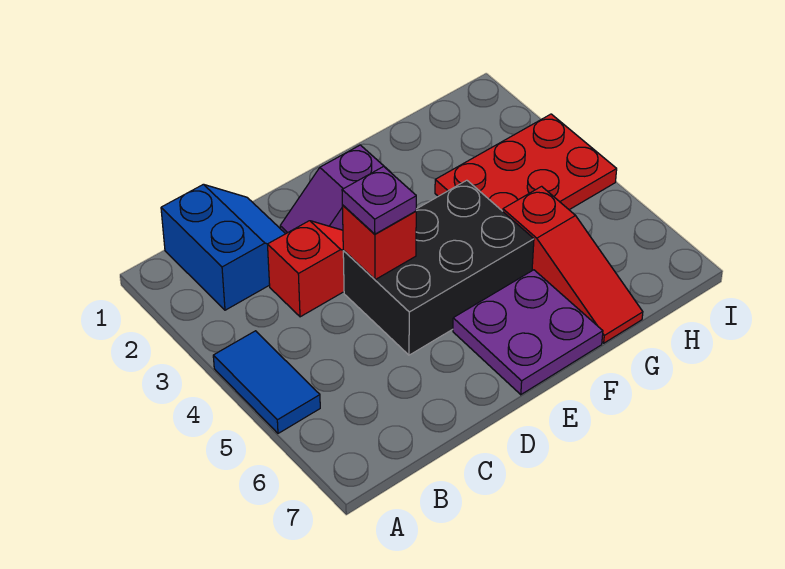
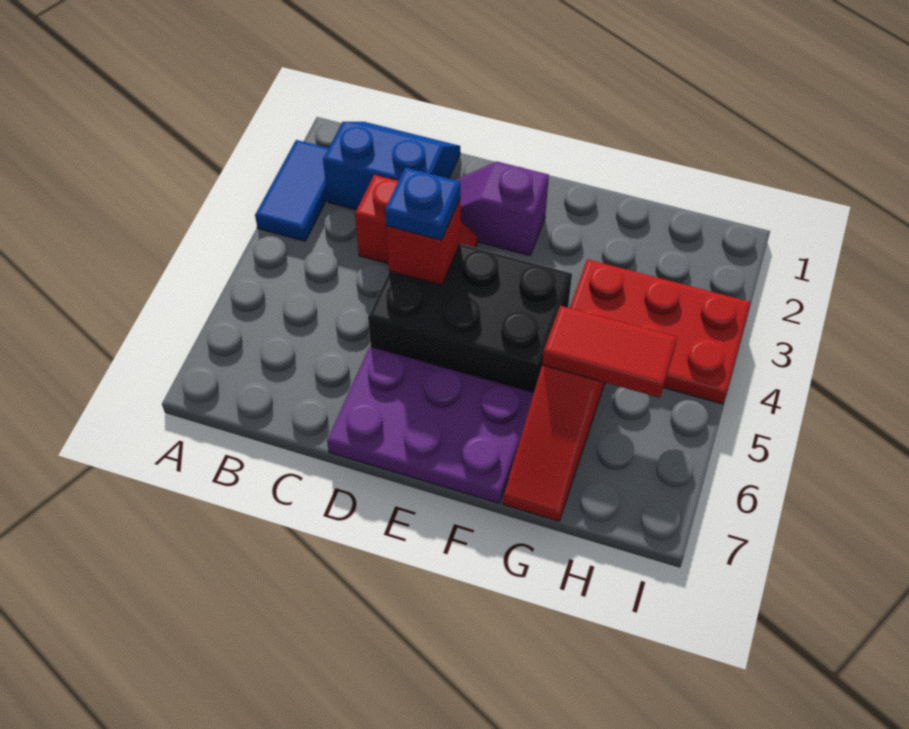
blue tile A4:A5 level 1 -> blue tile A2:A3 level 1
blue slope B1:C2 level 1 top B -> blue slope B1:C2 level 1 top 2
purple plate D4 level 3 -> blue plate D4 level 3
purple plate E6:F7 level 1 -> purple plate D6:F7 level 1
none -> red tile G5:H5 level 2

